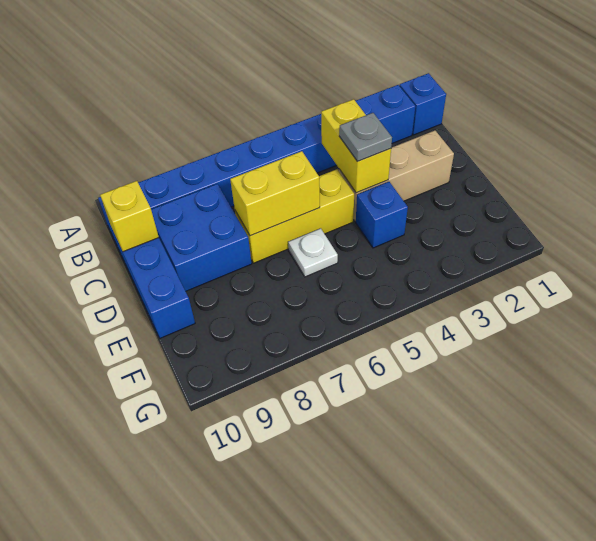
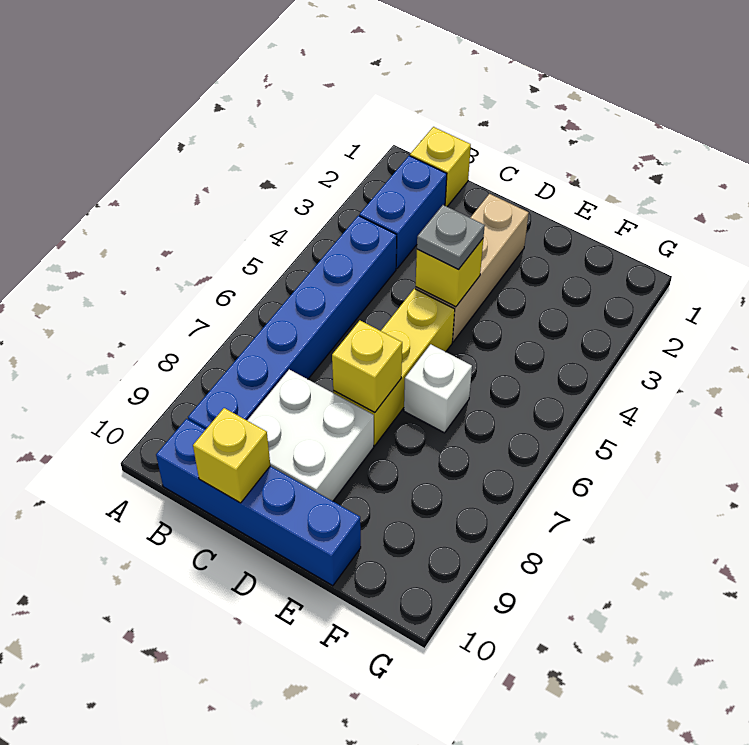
blue brick B1 level 1 -> yellow brick B1 level 1
yellow brick C4:D4 level 2 -> yellow brick D4 level 2
blue brick C8:D9 level 1 -> white brick C8:D9 level 1
yellow brick D6:D7 level 2 -> yellow brick D7 level 2
blue brick E4 level 1 -> none
white plate E6 level 1 -> white brick E6 level 1

